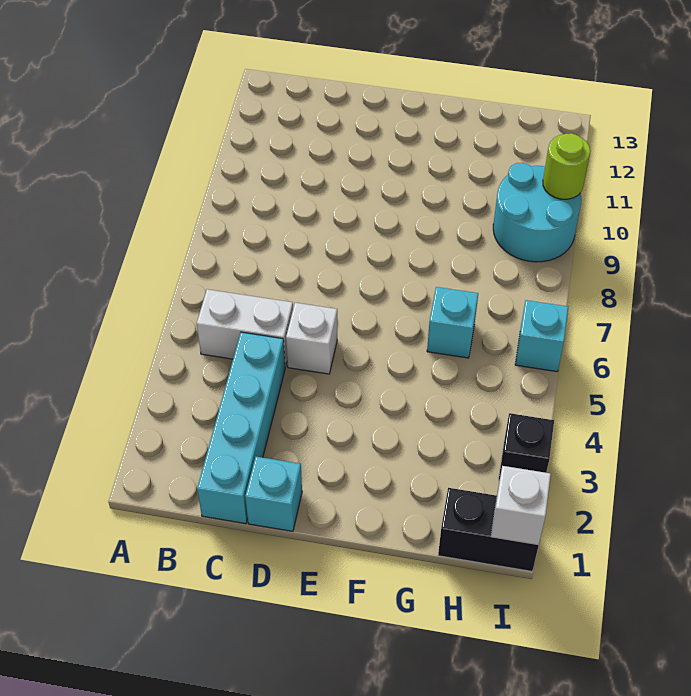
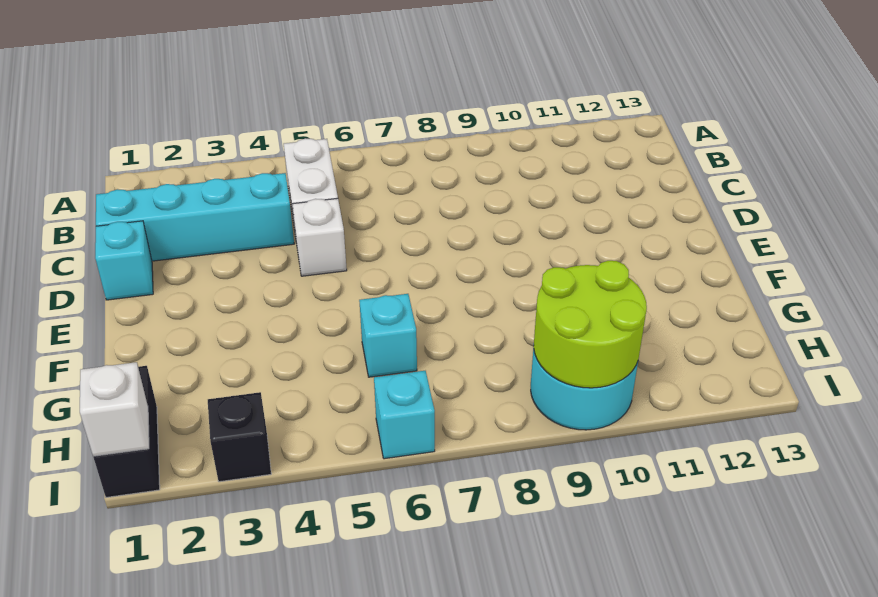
lime round brick I10 level 2 -> lime round brick H9:I10 level 2

